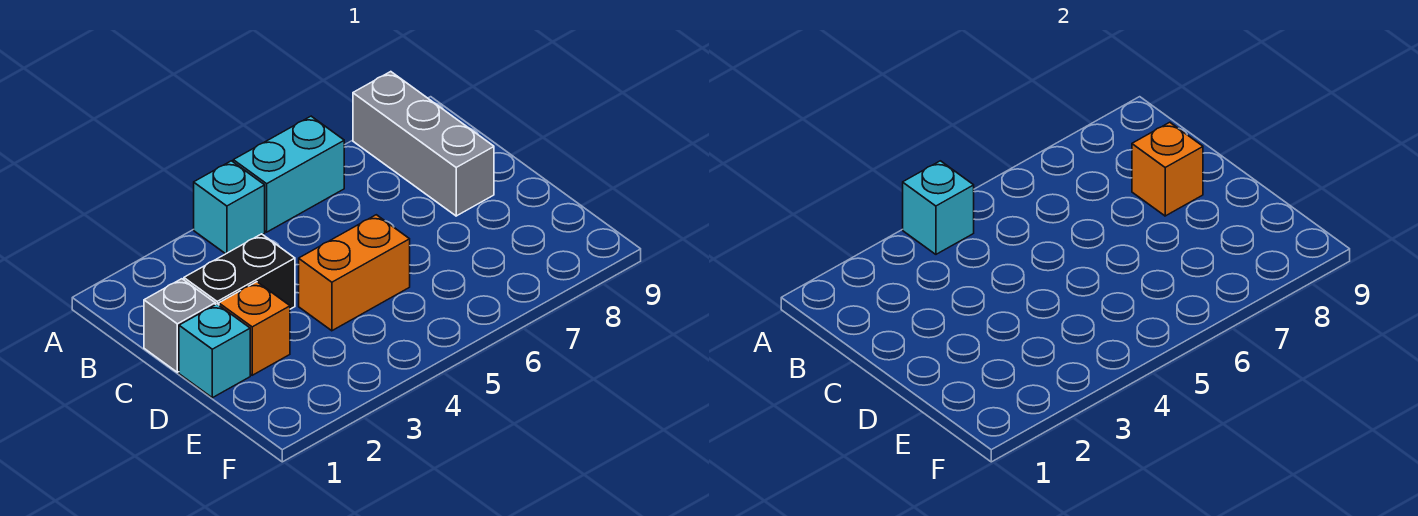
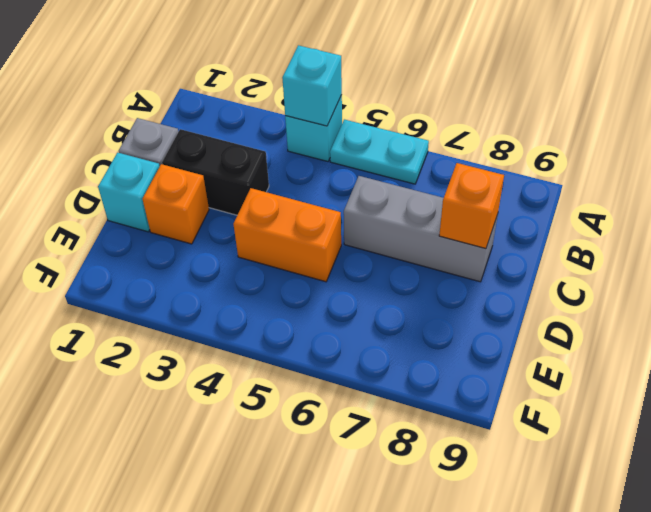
cyan brick A5:A6 level 1 -> cyan plate A5:A6 level 1
grey brick A8:C8 level 1 -> grey brick C6:C8 level 1

